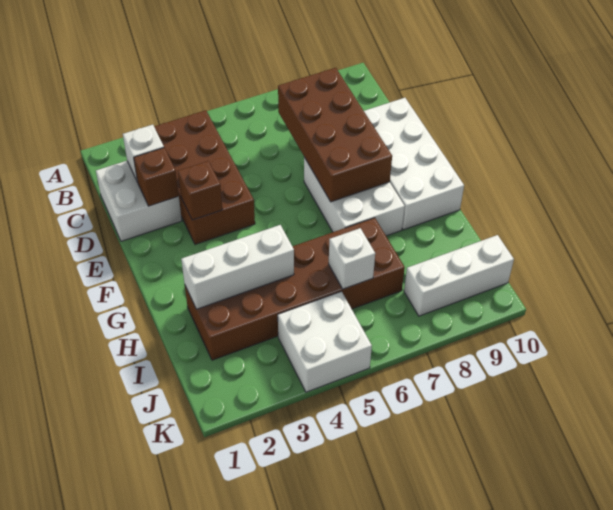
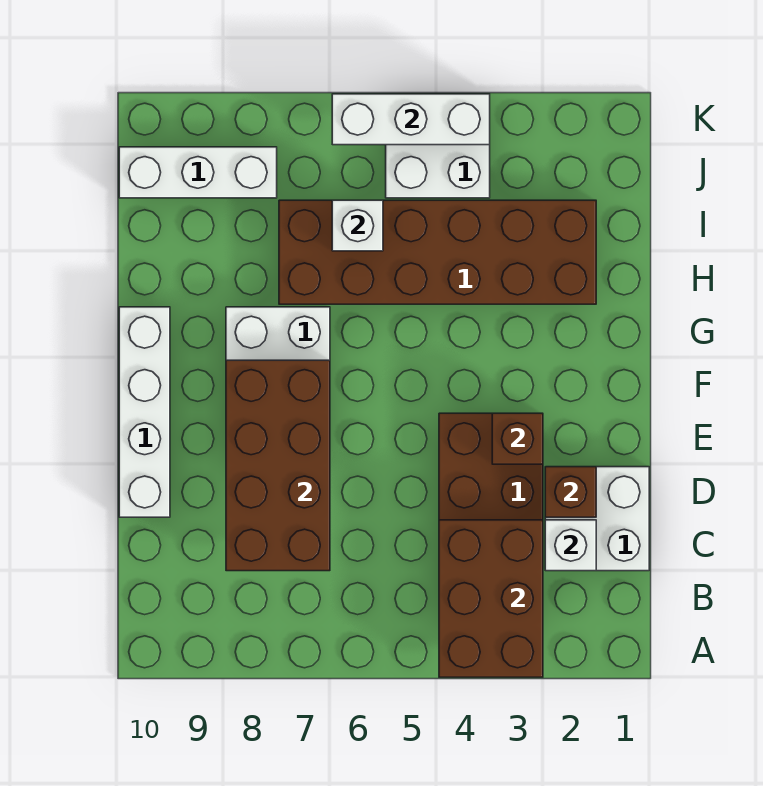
none -> brown brick A3:C4 level 2
white brick D9:G10 level 1 -> white brick D10:G10 level 1
white brick H2:H4 level 2 -> white brick K4:K6 level 2

